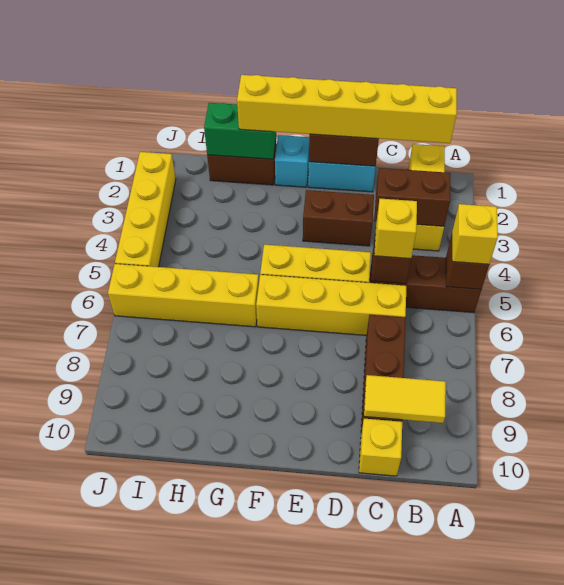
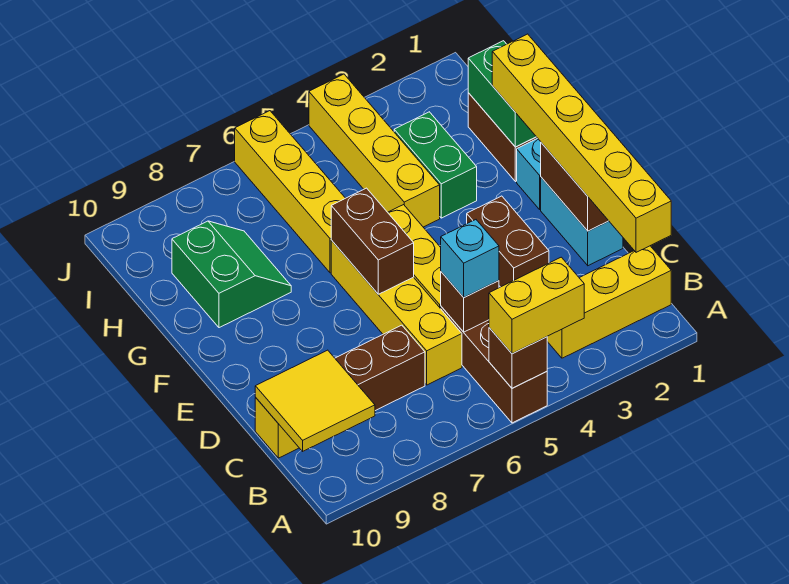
yellow brick A5 level 3 -> yellow brick A4:A5 level 3
brown brick B3:C3 level 2 -> brown brick E6:F6 level 2
yellow tile B9:C9 level 2 -> yellow tile B9:C10 level 2
yellow brick C5 level 3 -> cyan brick C5 level 3
none -> green brick G3:H3 level 1
none -> green slope G8:H9 level 1 top 9
yellow brick J2:J5 level 1 -> yellow brick G4:J4 level 1

